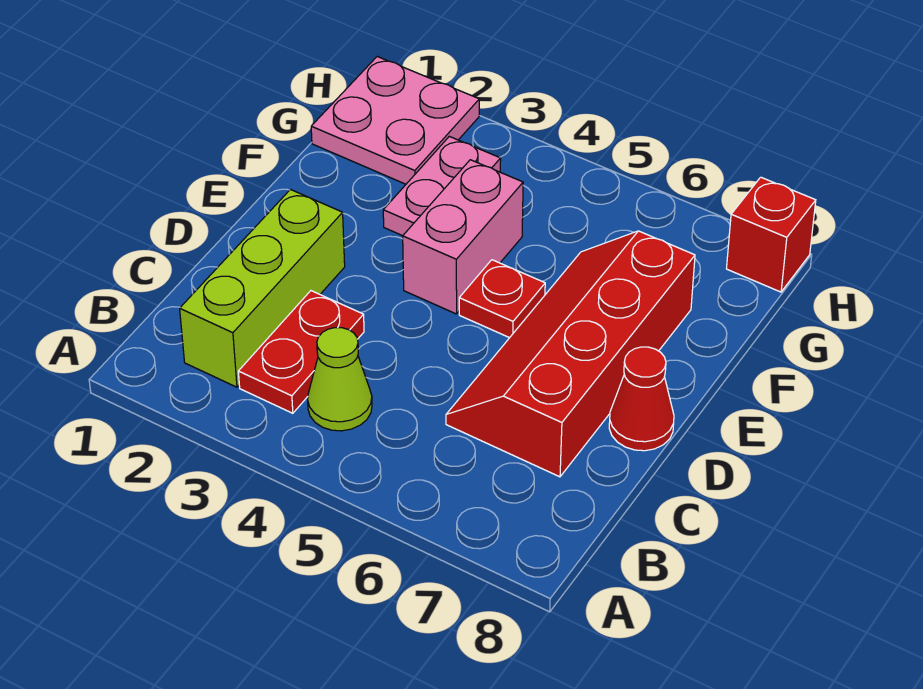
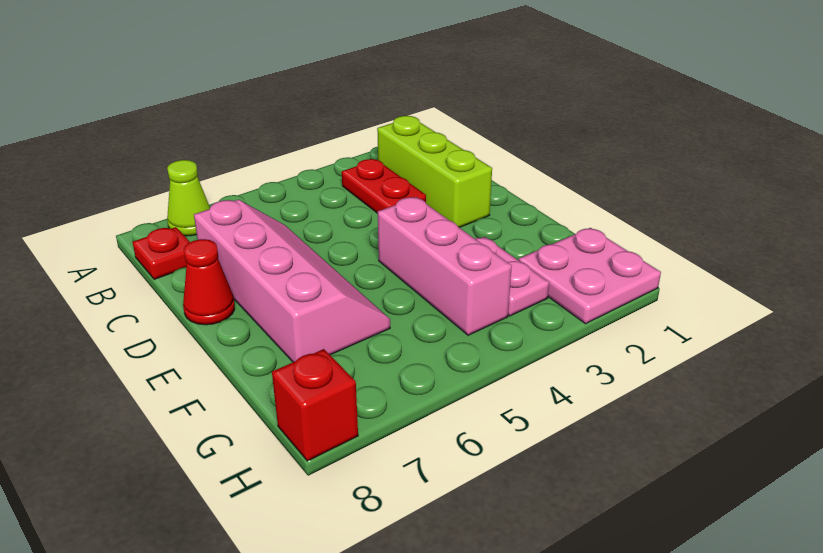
lime cone B4 level 1 -> lime cone A7 level 1
red slope C6:F7 level 1 top 7 -> pink slope C6:F7 level 1 top 7
pink brick E4:F4 level 1 -> pink brick E4:G4 level 1
red plate E5 level 1 -> red plate B8 level 1

